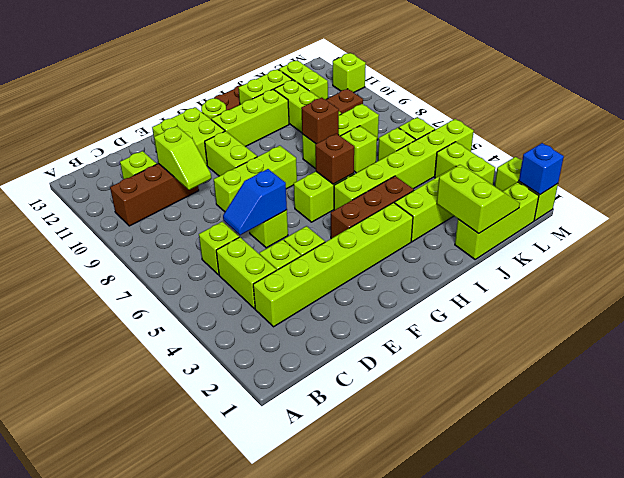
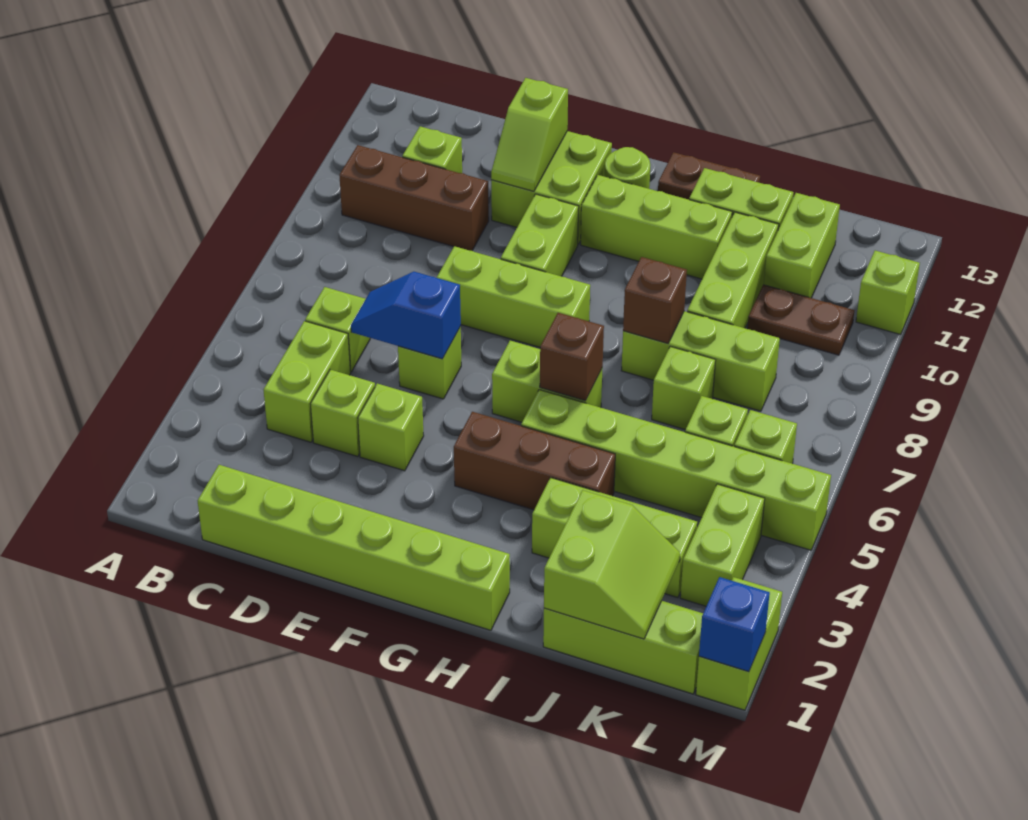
lime brick C3:H3 level 1 -> lime brick C1:H1 level 1
lime slope D9:D10 level 2 top 10 -> lime slope E11:E12 level 2 top 12

